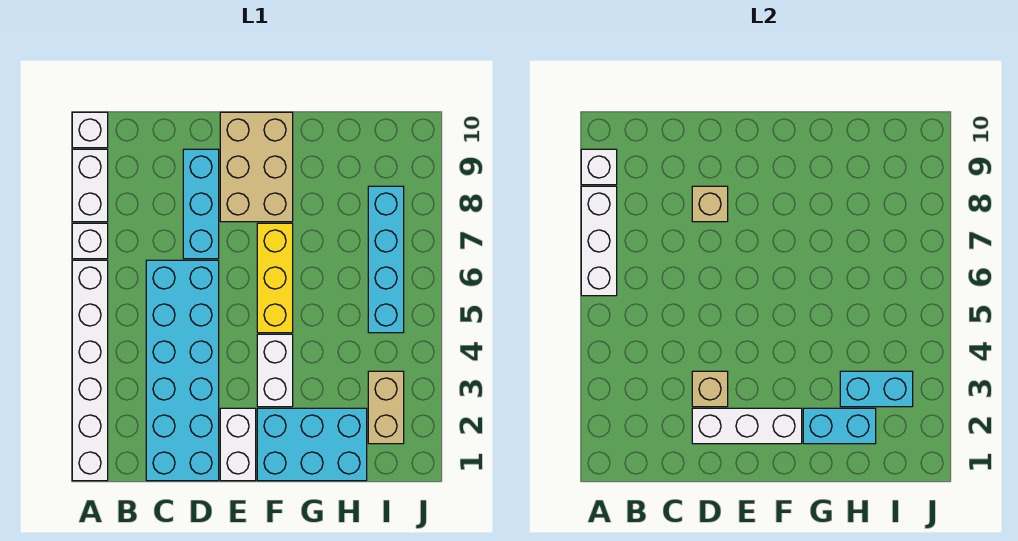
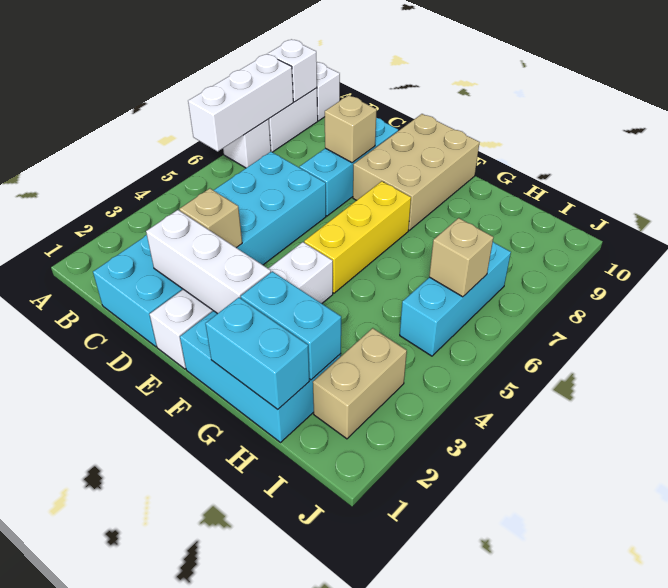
white brick A1:A6 level 1 -> none
cyan brick H3:I3 level 2 -> cyan brick G1:H1 level 2
cyan brick I5:I8 level 1 -> cyan brick I5:I7 level 1
none -> tan brick I6 level 2

